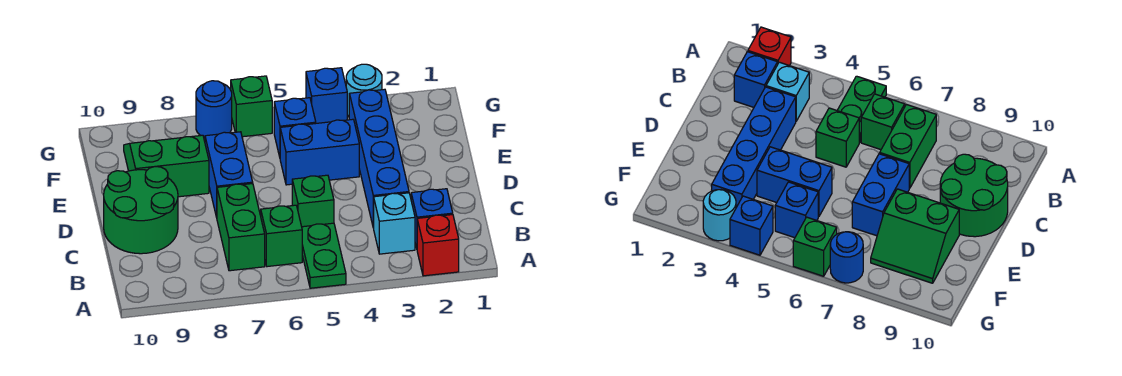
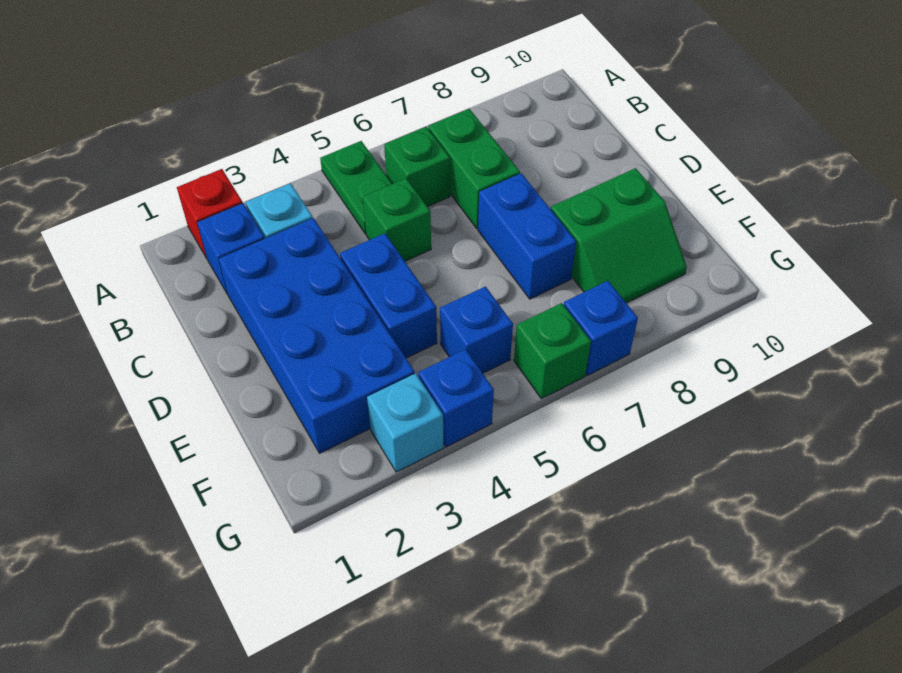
blue brick C3:F3 level 1 -> blue brick C2:F3 level 1
green round brick C9:D10 level 1 -> none
blue brick E4:E5 level 1 -> blue brick D4:E4 level 1
cyan round brick G3 level 1 -> cyan brick G3 level 1
blue round brick G7 level 1 -> blue brick G7 level 1

